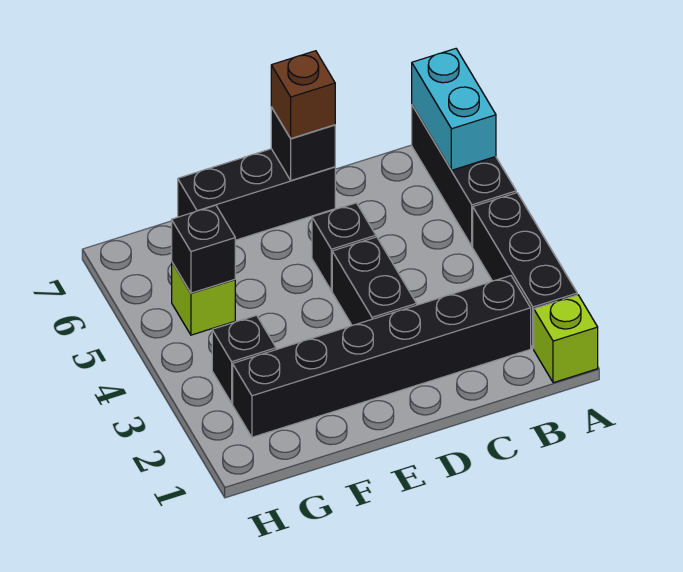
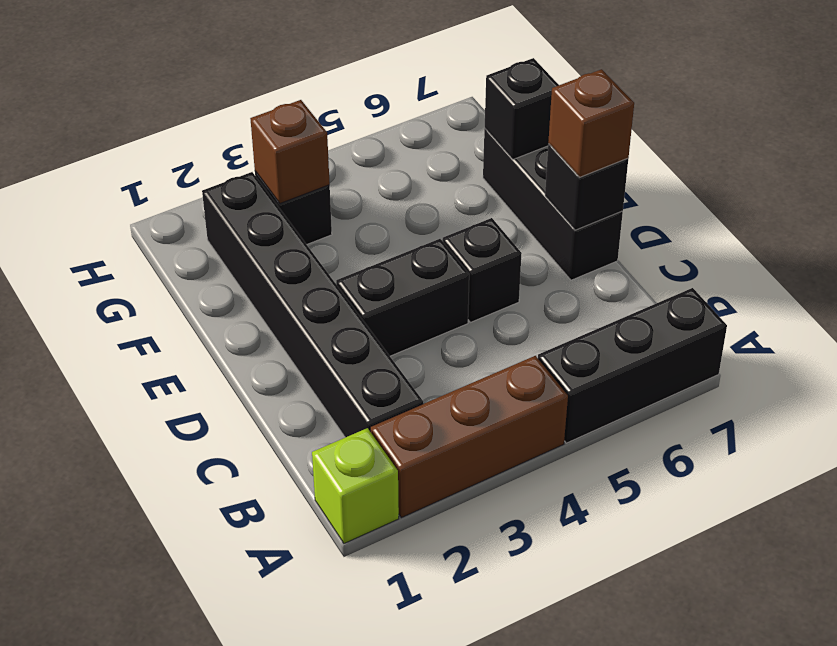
black brick A2:A4 level 1 -> brown brick A2:A4 level 1
cyan brick A6:A7 level 2 -> none
none -> brown brick G3 level 2
lime brick G5 level 1 -> none
black brick G5 level 2 -> black brick F7 level 2

